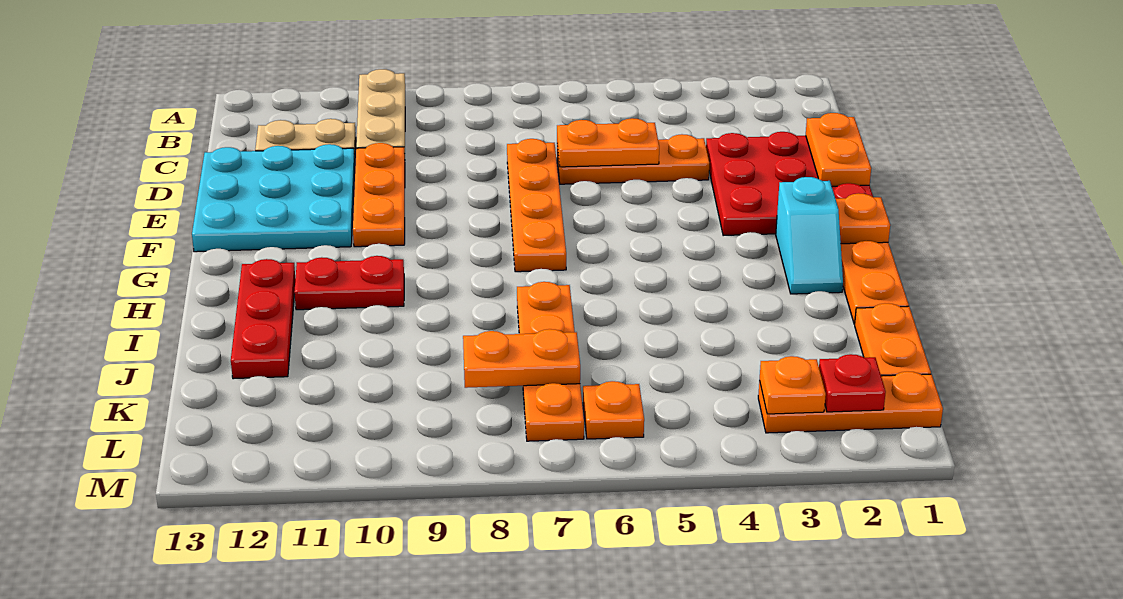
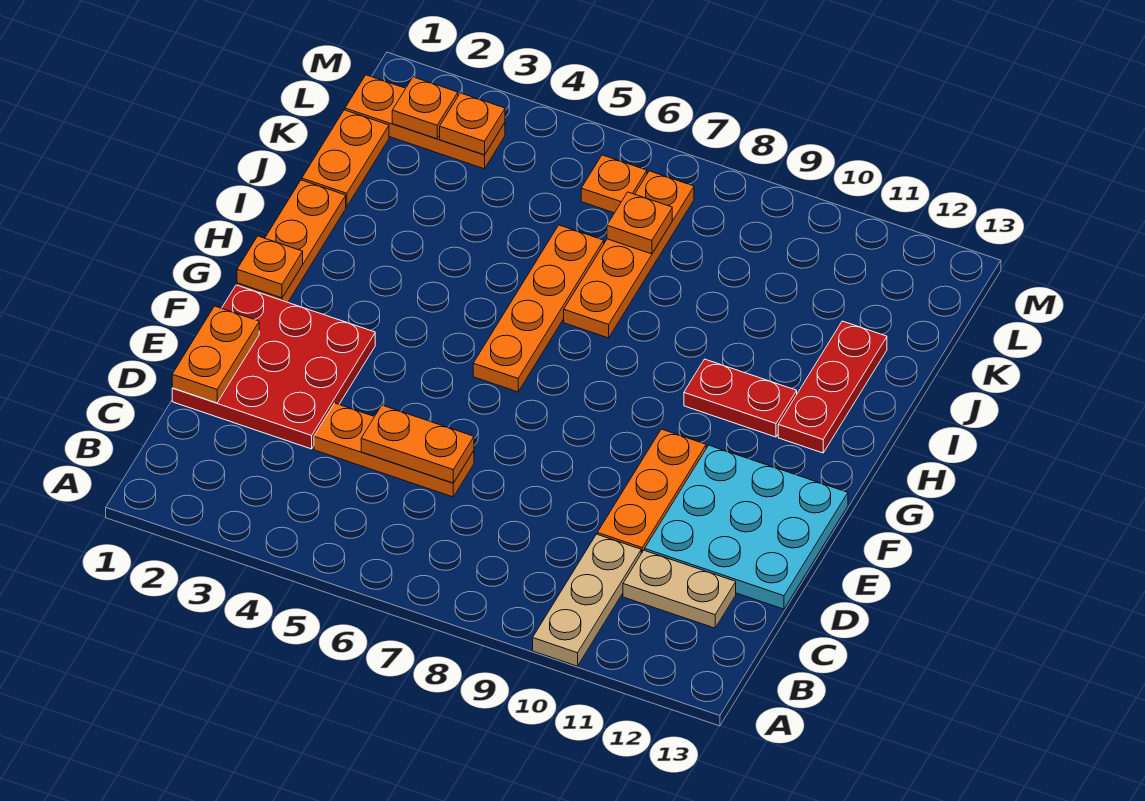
orange plate D7:G7 level 1 -> orange plate G6:J6 level 1
cyan slope G2:H2 level 1 top G -> none
orange plate K7:K8 level 2 -> orange plate K7 level 2
red plate L2 level 2 -> orange plate L2 level 2

